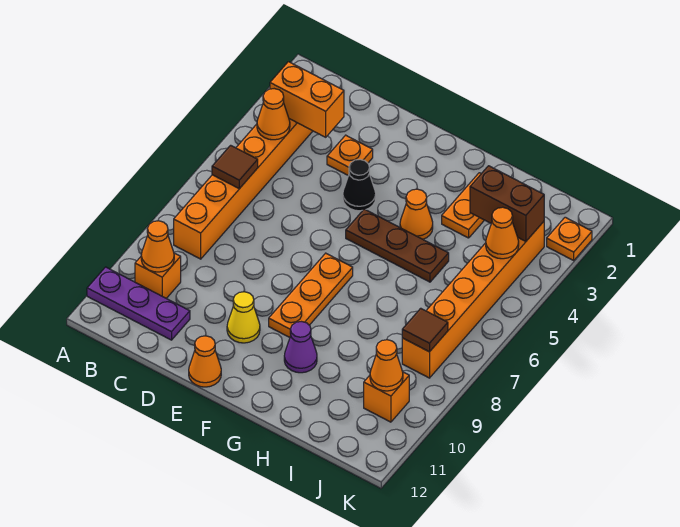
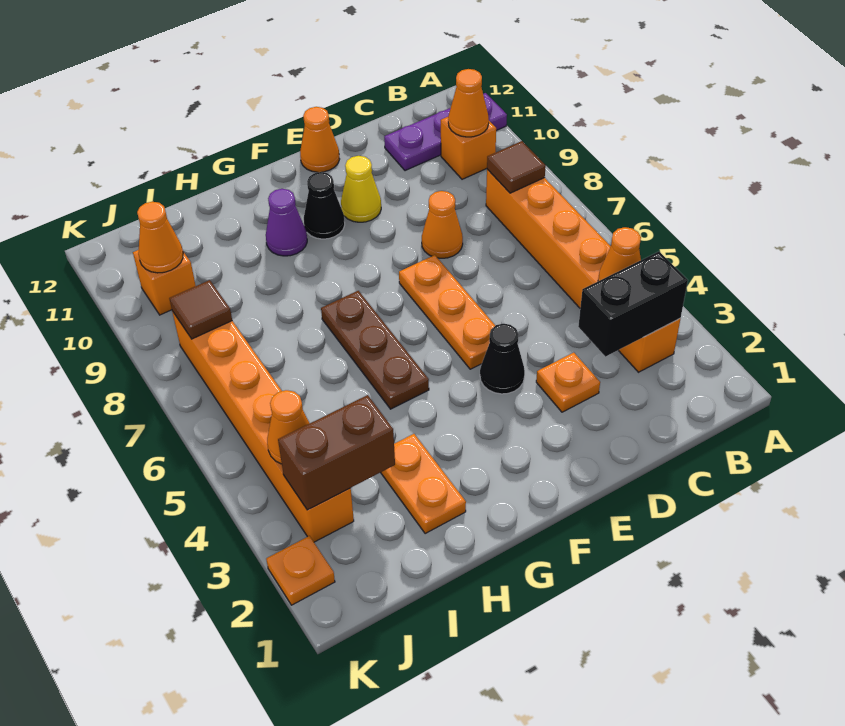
orange brick B3:C3 level 2 -> black brick B3:C3 level 2
brown tile B6 level 2 -> brown tile B8 level 2
brown plate F5:H5 level 1 -> brown plate G5:G7 level 1
orange plate F7:F9 level 1 -> orange plate E5:E7 level 1
none -> black cone F10 level 1
orange cone G4 level 1 -> orange cone D8 level 1

